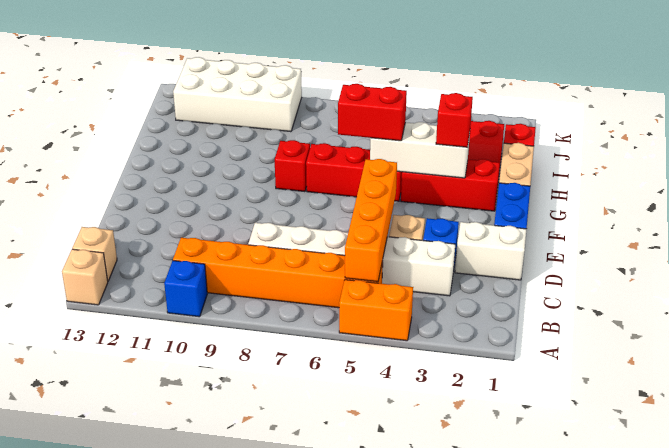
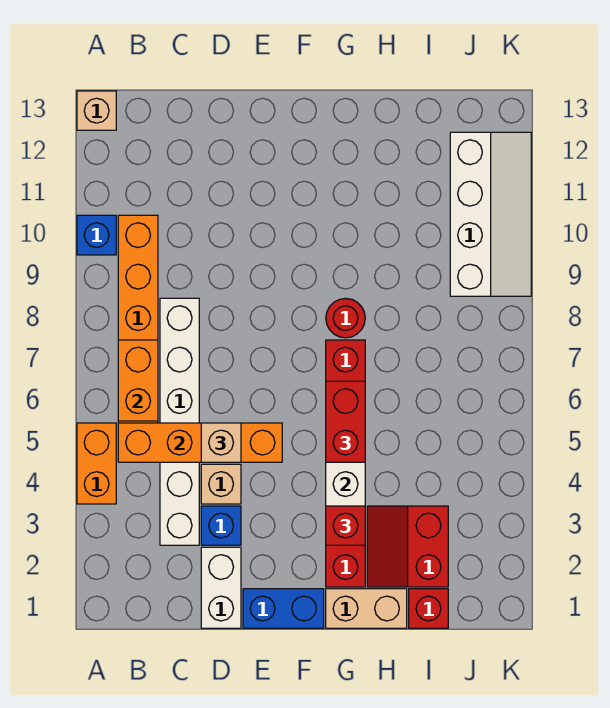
none -> orange brick B6:B7 level 2
tan brick B13 level 1 -> tan brick D5 level 3
red brick G8 level 1 -> red round brick G8 level 1
white brick J9:K12 level 1 -> white slope J9:K12 level 1 top J

